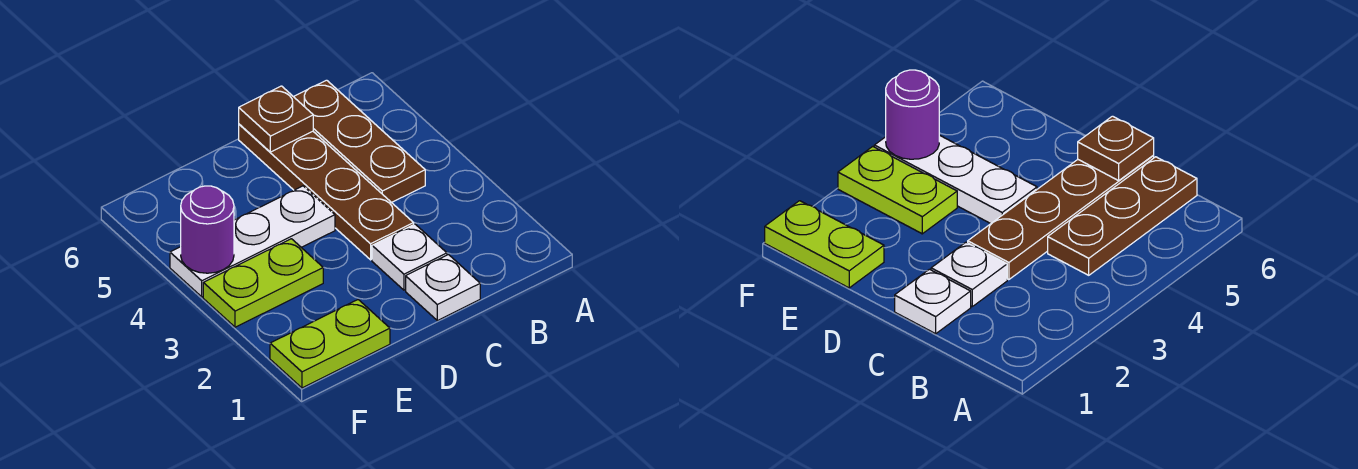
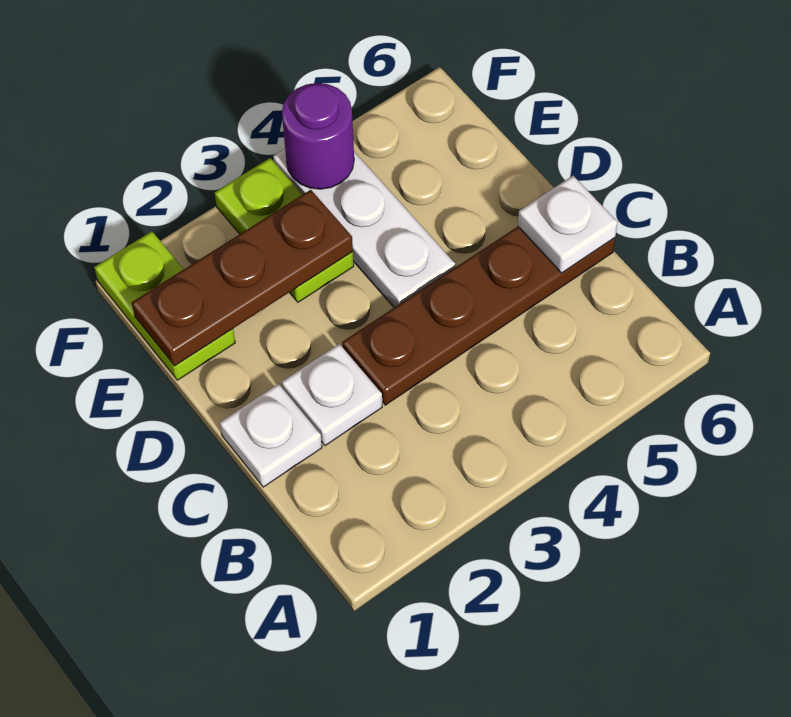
brown plate B4:B6 level 1 -> brown plate E1:E3 level 2
brown plate C6 level 2 -> white plate C6 level 2

